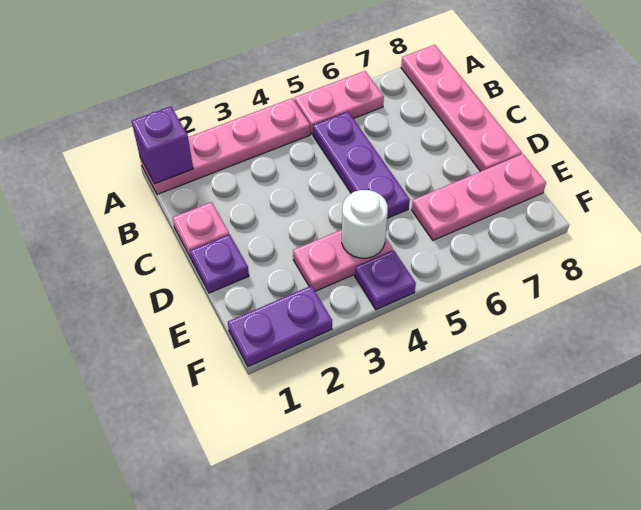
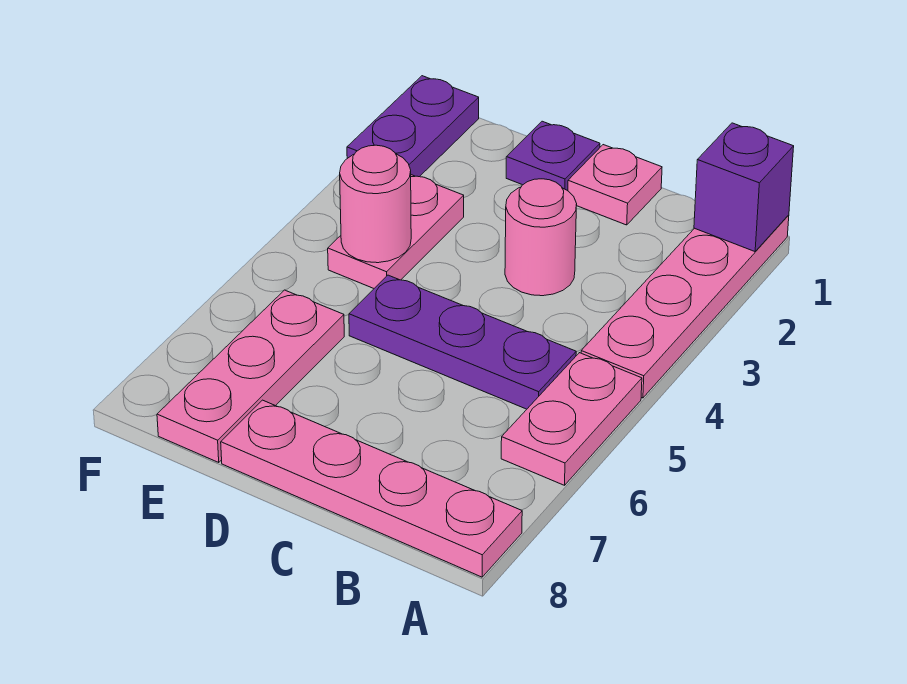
none -> pink round brick C3 level 1
white round brick E4 level 2 -> pink round brick E4 level 2
purple plate F4 level 1 -> none

